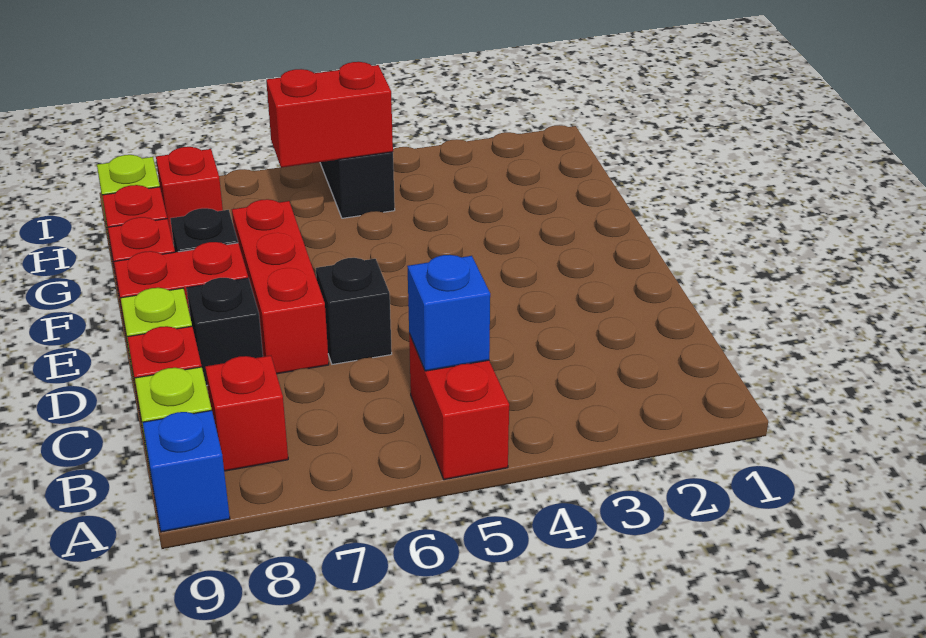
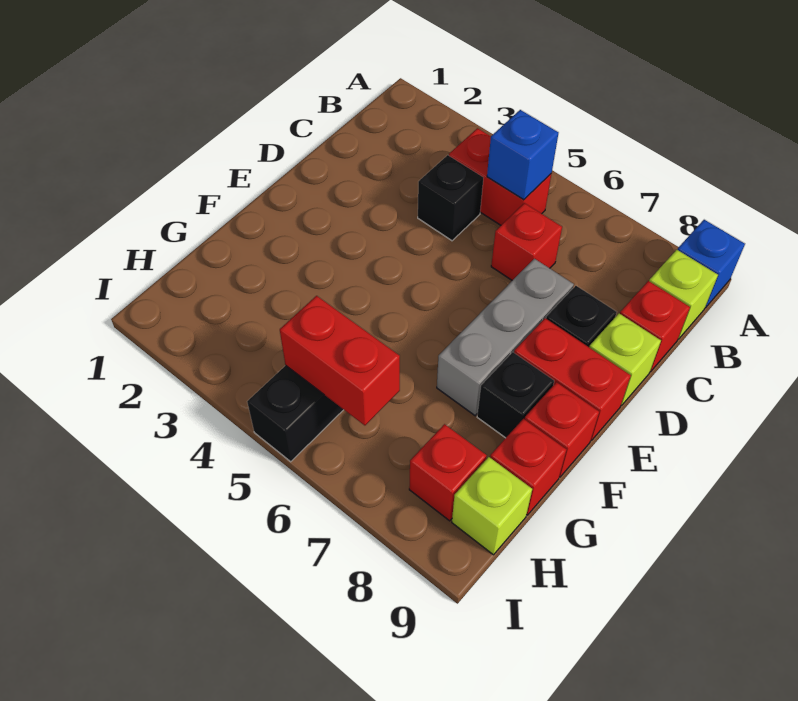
red brick A5:B5 level 1 -> red brick B4:B5 level 1
red brick B8 level 1 -> red brick C6 level 1
black brick D6 level 1 -> black brick C4 level 1
red brick D7:F7 level 1 -> grey brick D7:F7 level 1

